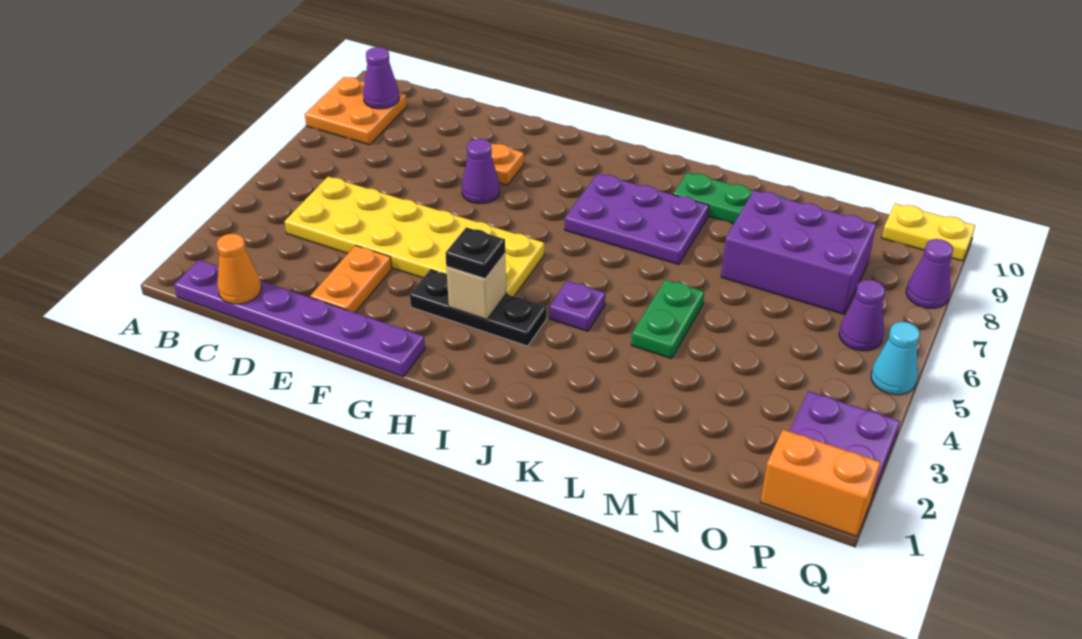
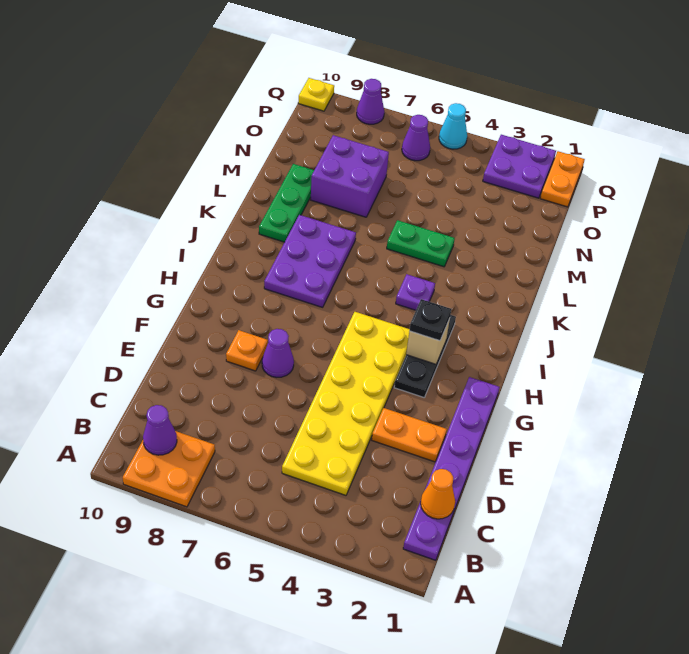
purple brick M7:O8 level 1 -> purple brick M7:N8 level 1
orange brick P1:Q1 level 1 -> orange plate P1:Q1 level 1
yellow plate P10:Q10 level 1 -> yellow plate Q10 level 1

